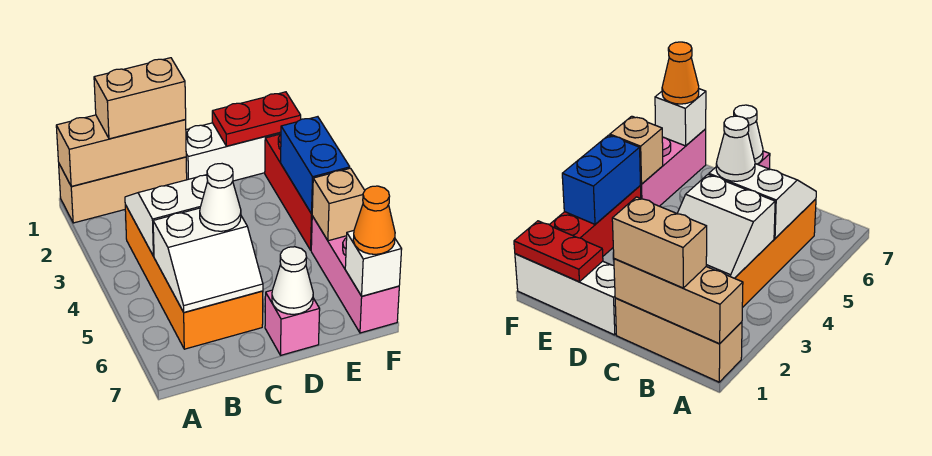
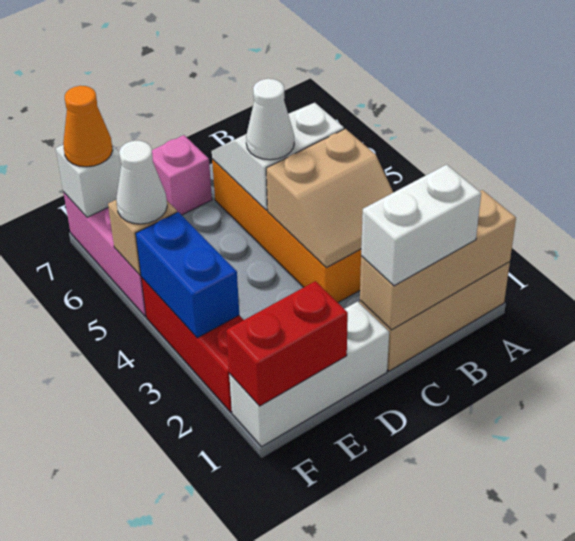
tan brick B1:C1 level 3 -> white brick B1:C1 level 3
white slope B3:C4 level 2 top 4 -> tan slope B3:C4 level 2 top 4
white cone D7 level 2 -> white cone F5 level 3
red plate E1:F1 level 2 -> red brick E1:F1 level 2

